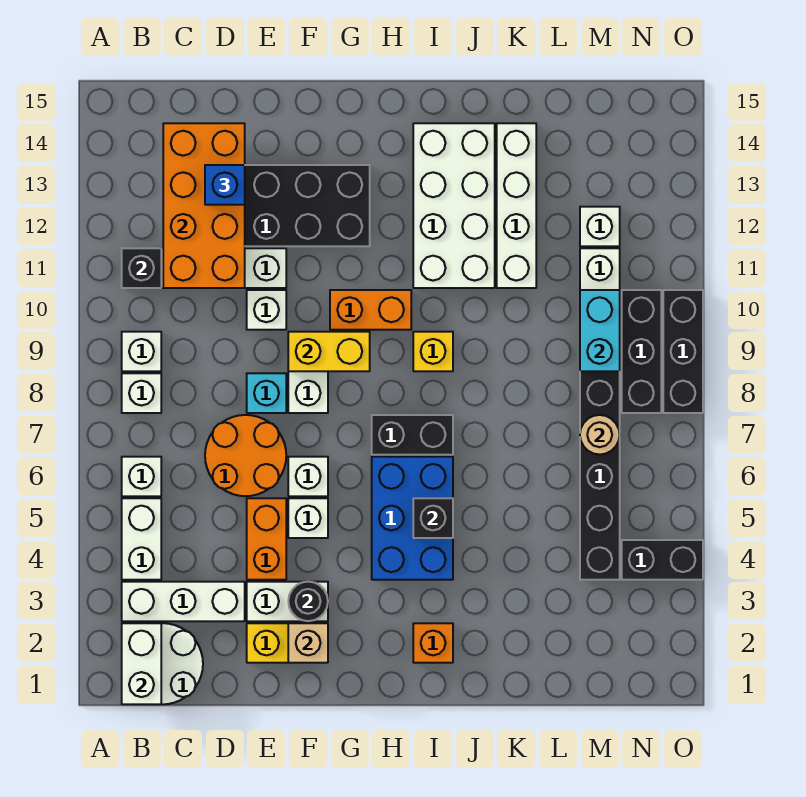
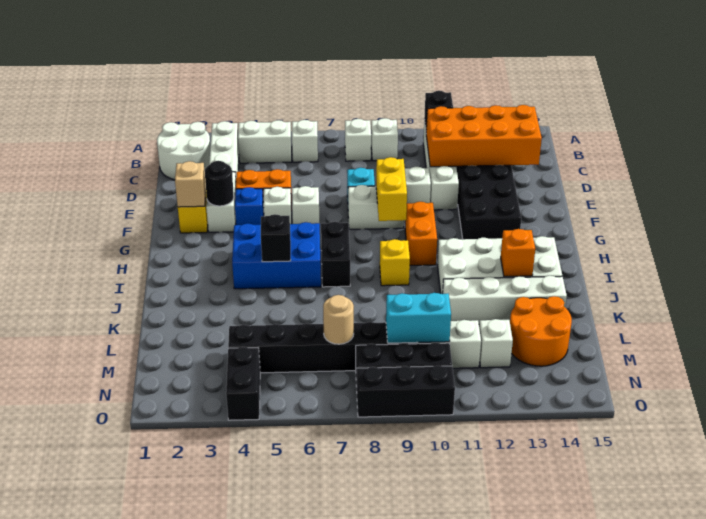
white brick B1:B2 level 2 -> none
orange round brick D6:E7 level 1 -> orange round brick L13:M14 level 1
blue brick D13 level 3 -> blue brick F4 level 1
orange brick I2 level 1 -> orange brick J13 level 2

